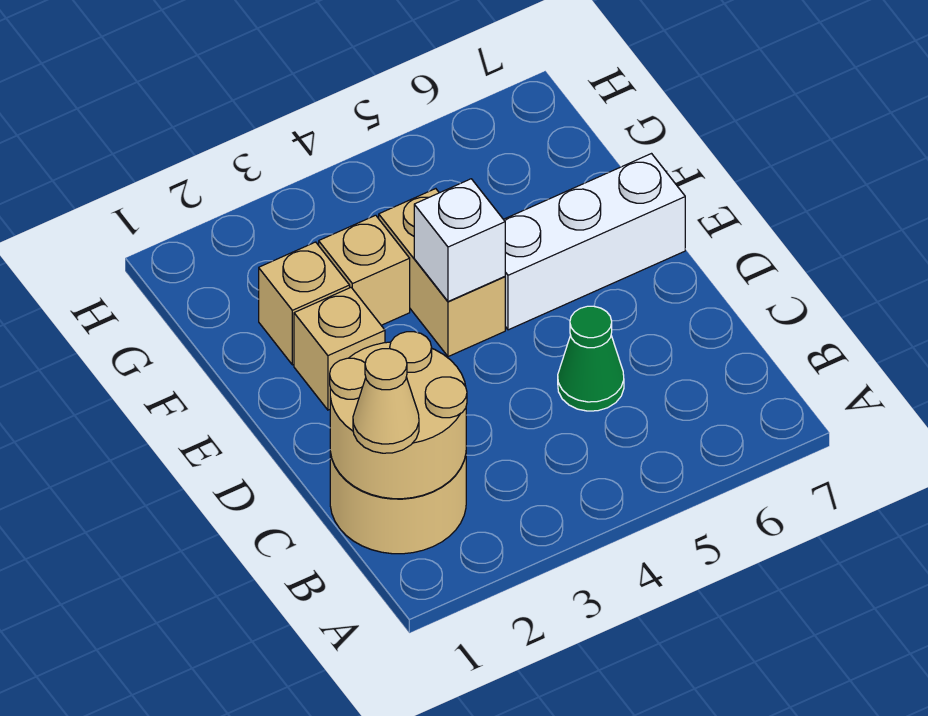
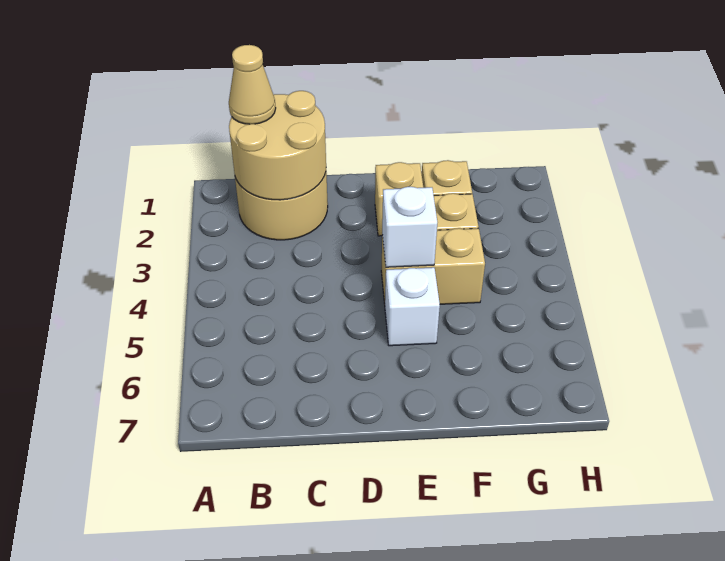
green cone C5 level 1 -> none
white brick E5:E7 level 1 -> white brick E5 level 1

